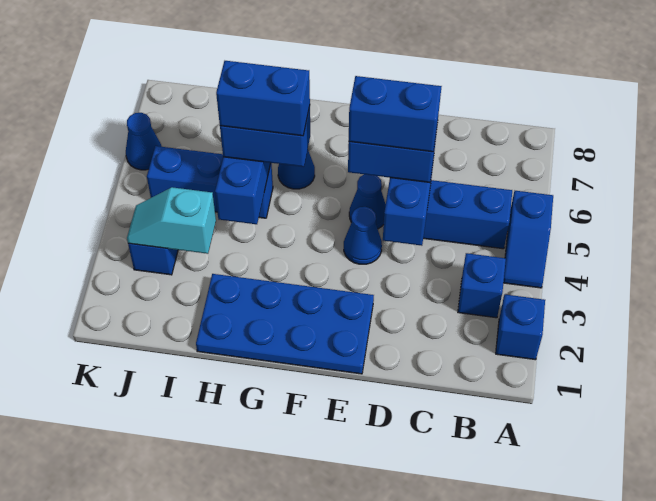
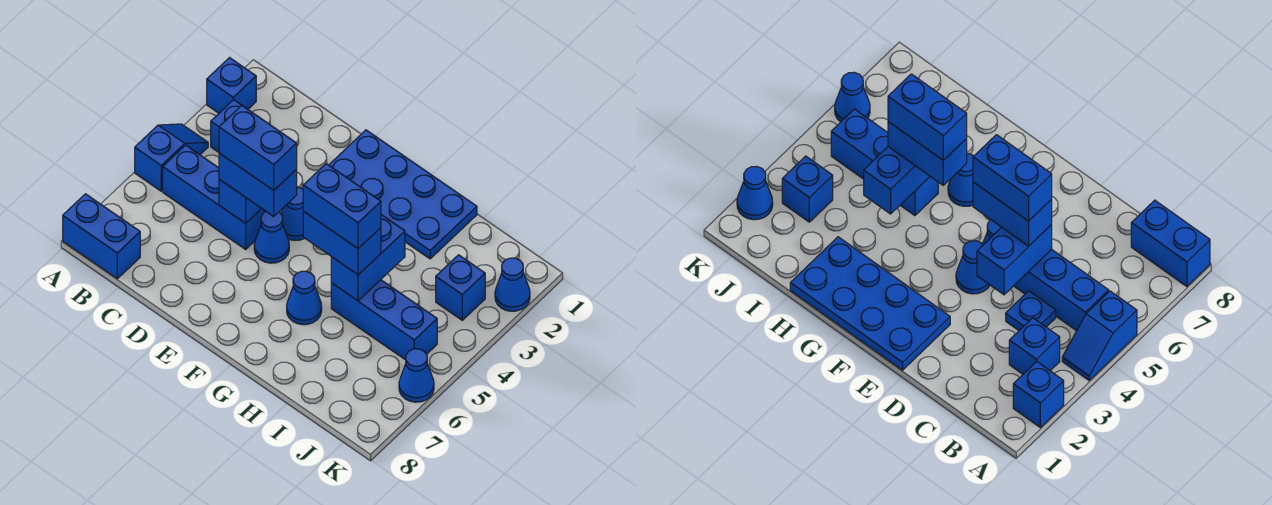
none -> blue brick A8:B8 level 1
none -> blue plate C4 level 1
cyan slope I3:J3 level 2 top I -> none
none -> blue cone K2 level 1

